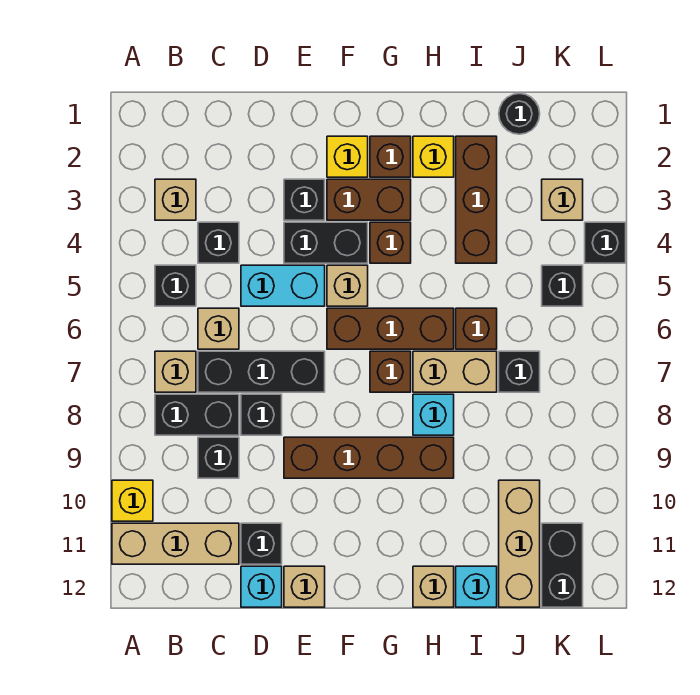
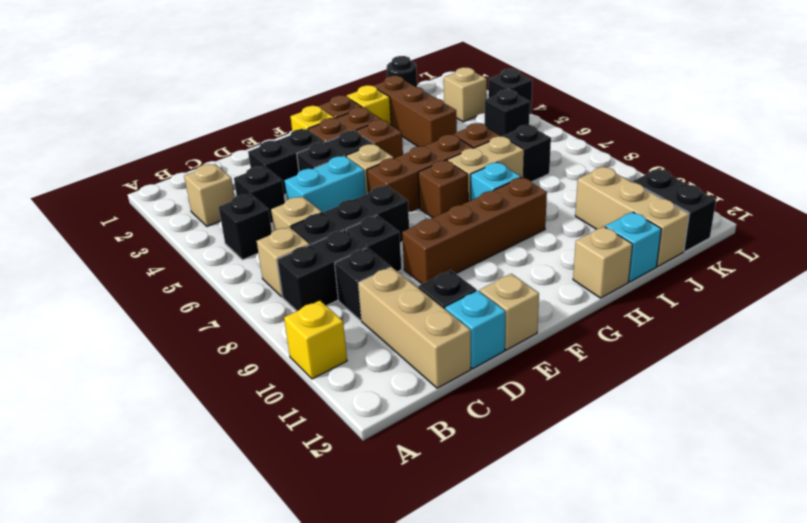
tan brick A11:C11 level 1 -> tan brick C10:C12 level 1
black brick E3 level 1 -> black brick D3:E3 level 1

